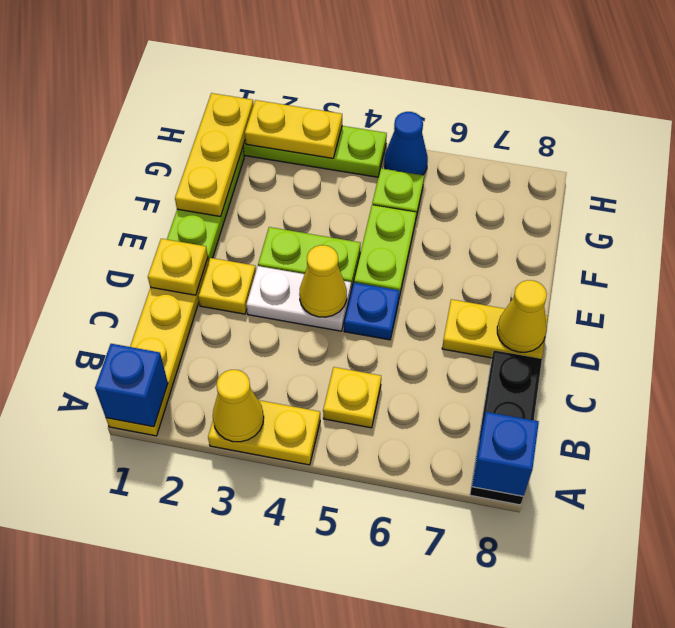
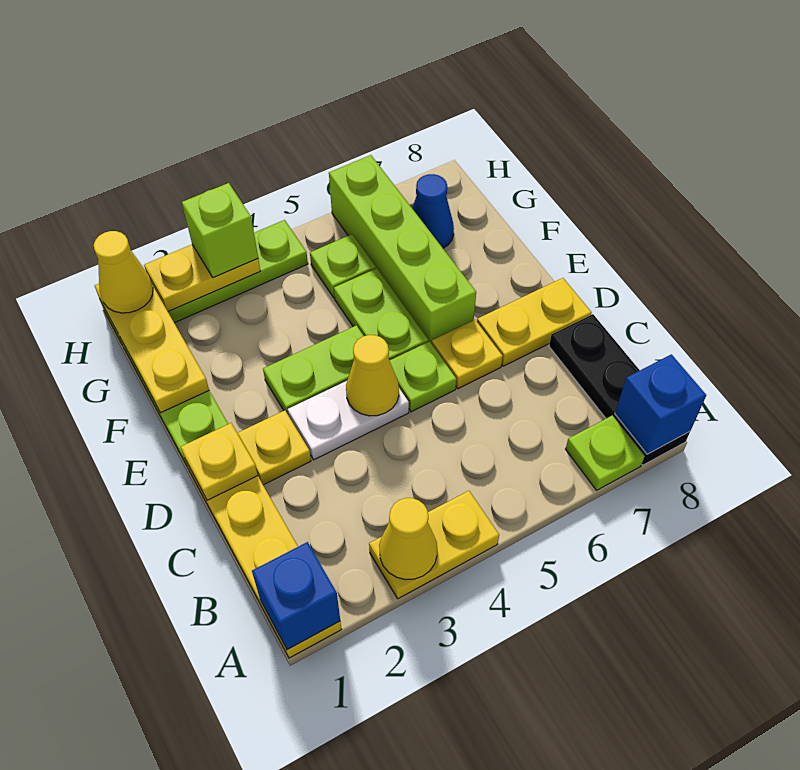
none -> lime plate A7 level 1
yellow plate B5 level 1 -> yellow plate D6 level 1
blue plate D5 level 1 -> lime plate D5 level 1
yellow cone D8 level 2 -> yellow cone H1 level 3
none -> lime brick E6:H6 level 1
none -> lime brick H3 level 3
blue cone H5 level 1 -> blue cone G7 level 1

